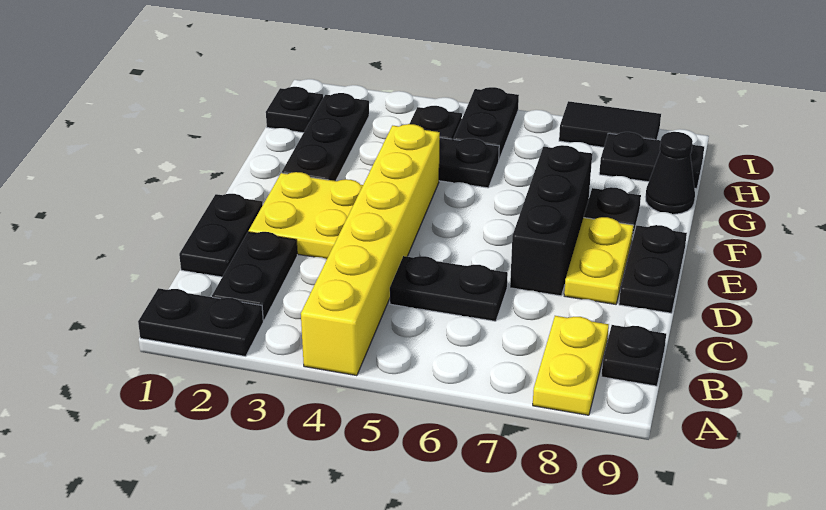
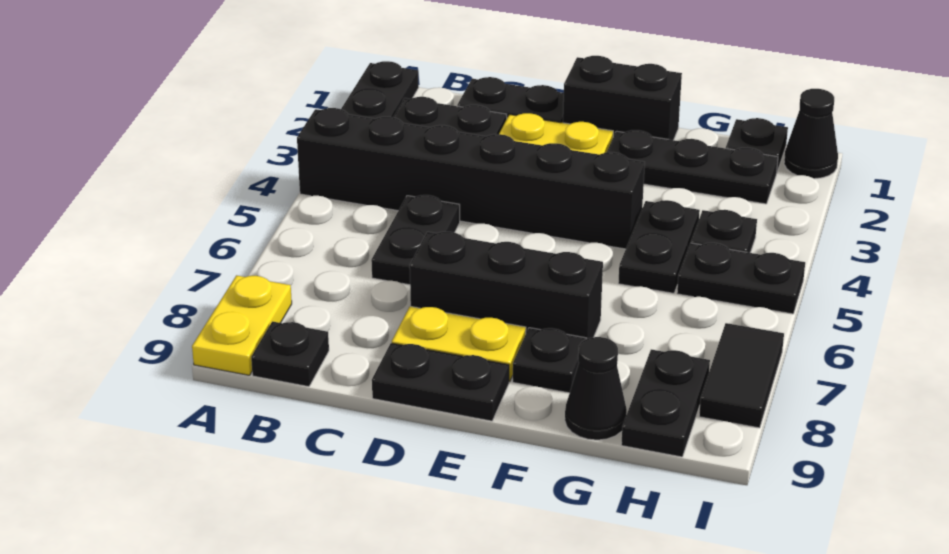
yellow brick A4:F4 level 1 -> black brick A4:F4 level 1
yellow plate A8:B8 level 1 -> yellow plate A8:A9 level 1
none -> black brick E1:F1 level 1
none -> black cone I1 level 1

